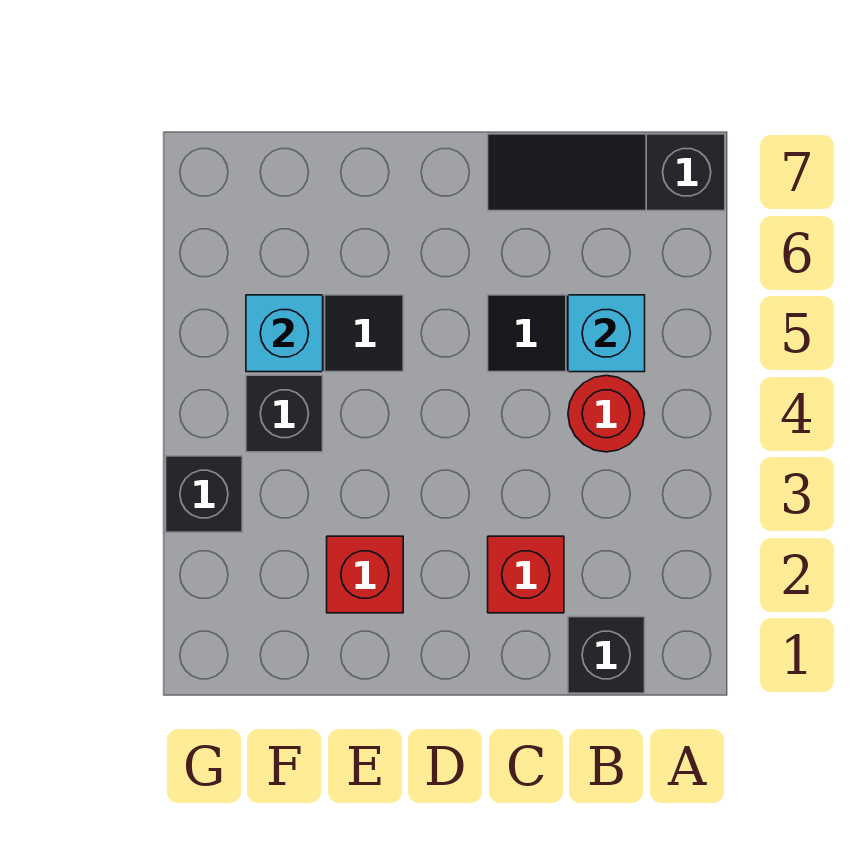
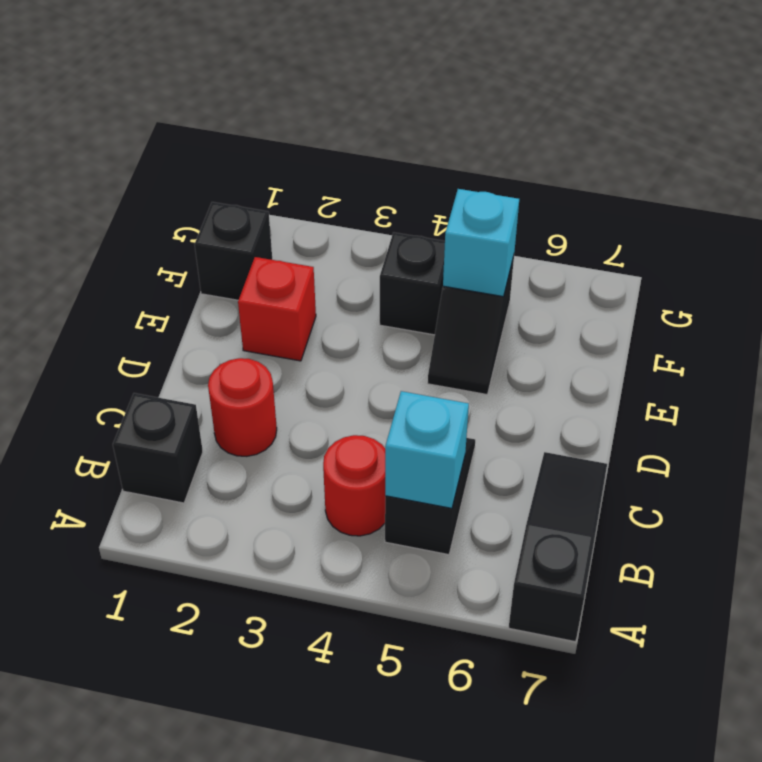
red brick C2 level 1 -> red round brick C2 level 1
black brick G3 level 1 -> black brick F1 level 1

